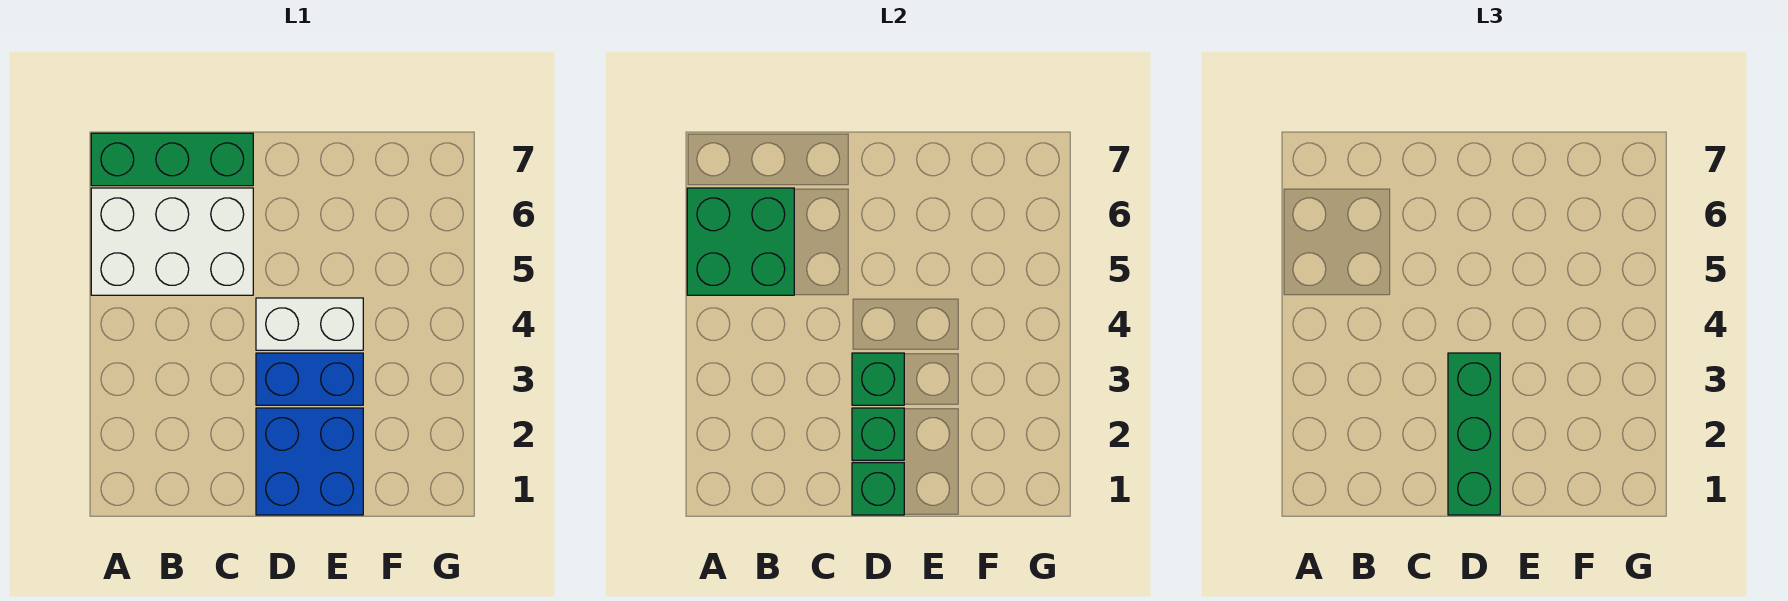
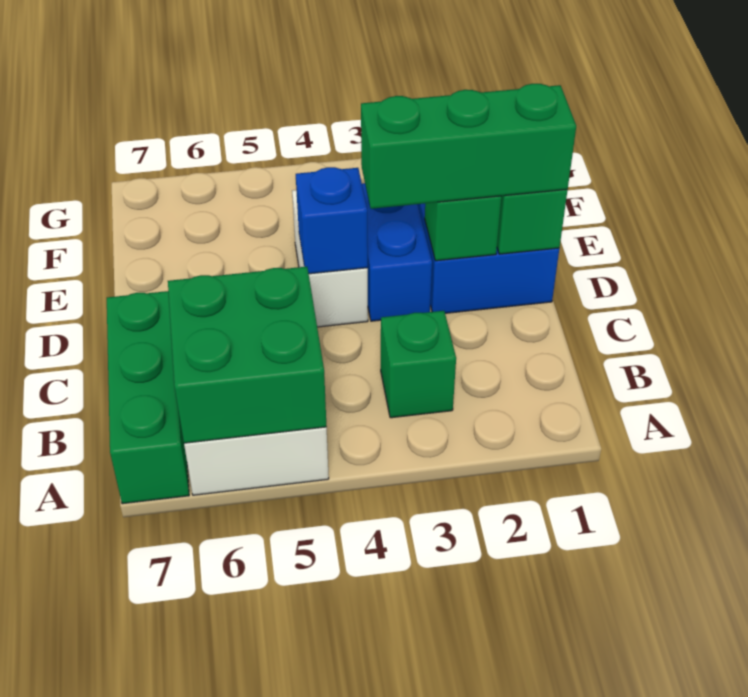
green brick D3 level 2 -> green brick B3 level 1
none -> blue brick D4 level 2

